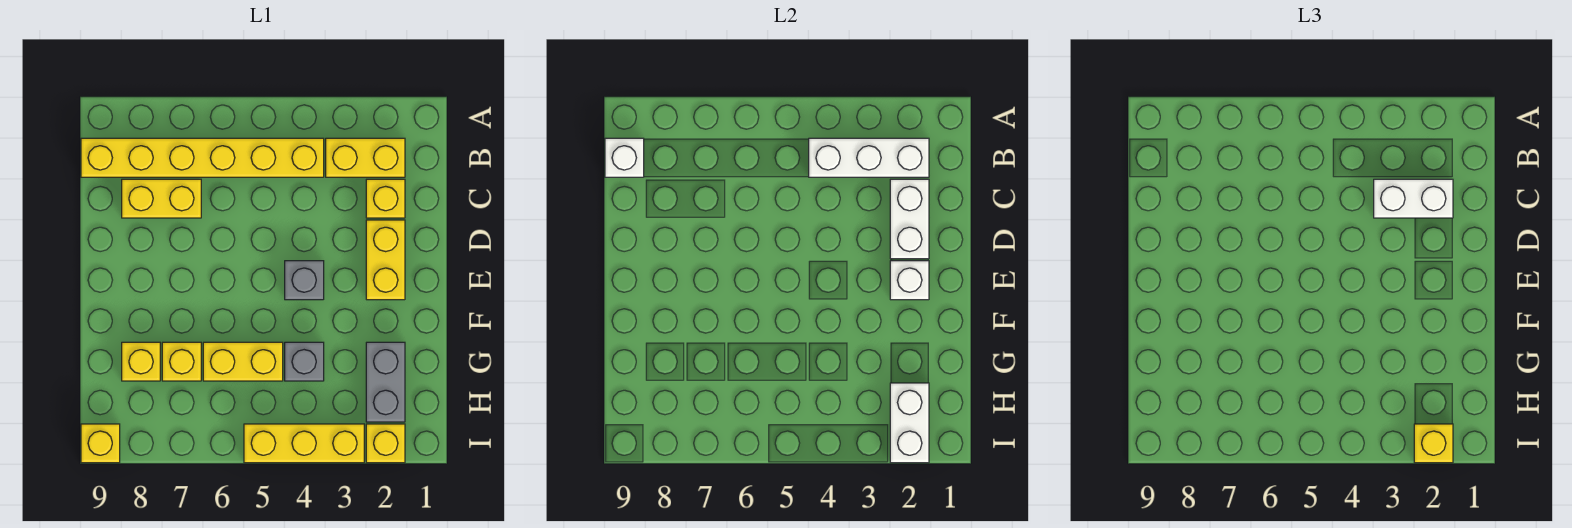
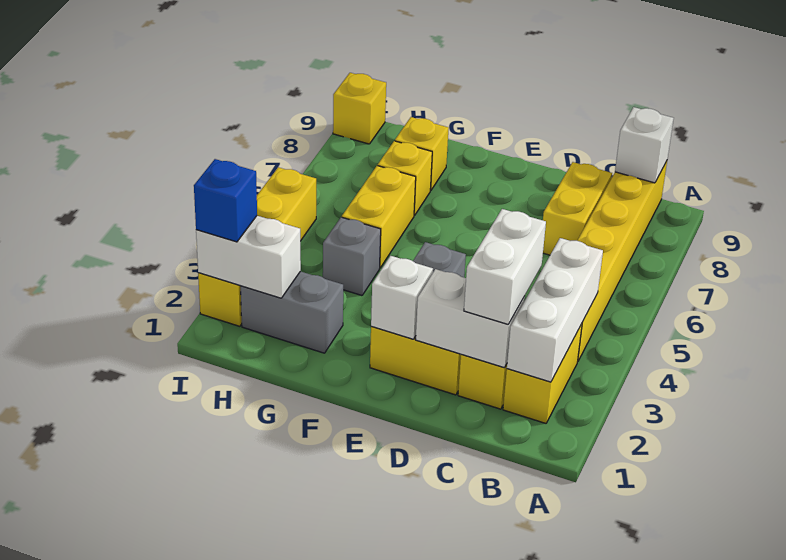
yellow brick I2 level 3 -> blue brick I2 level 3

